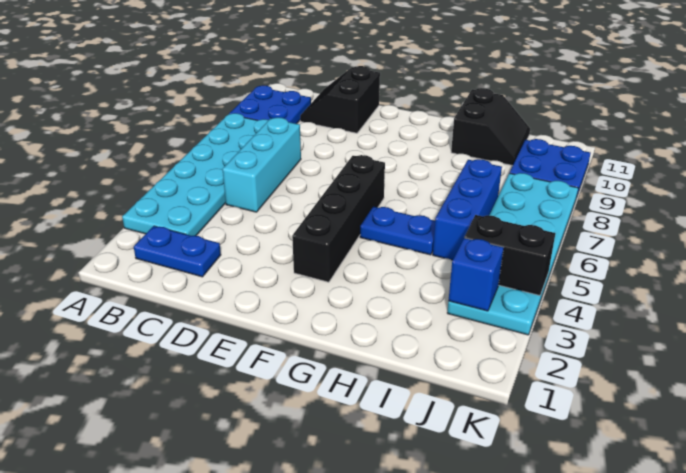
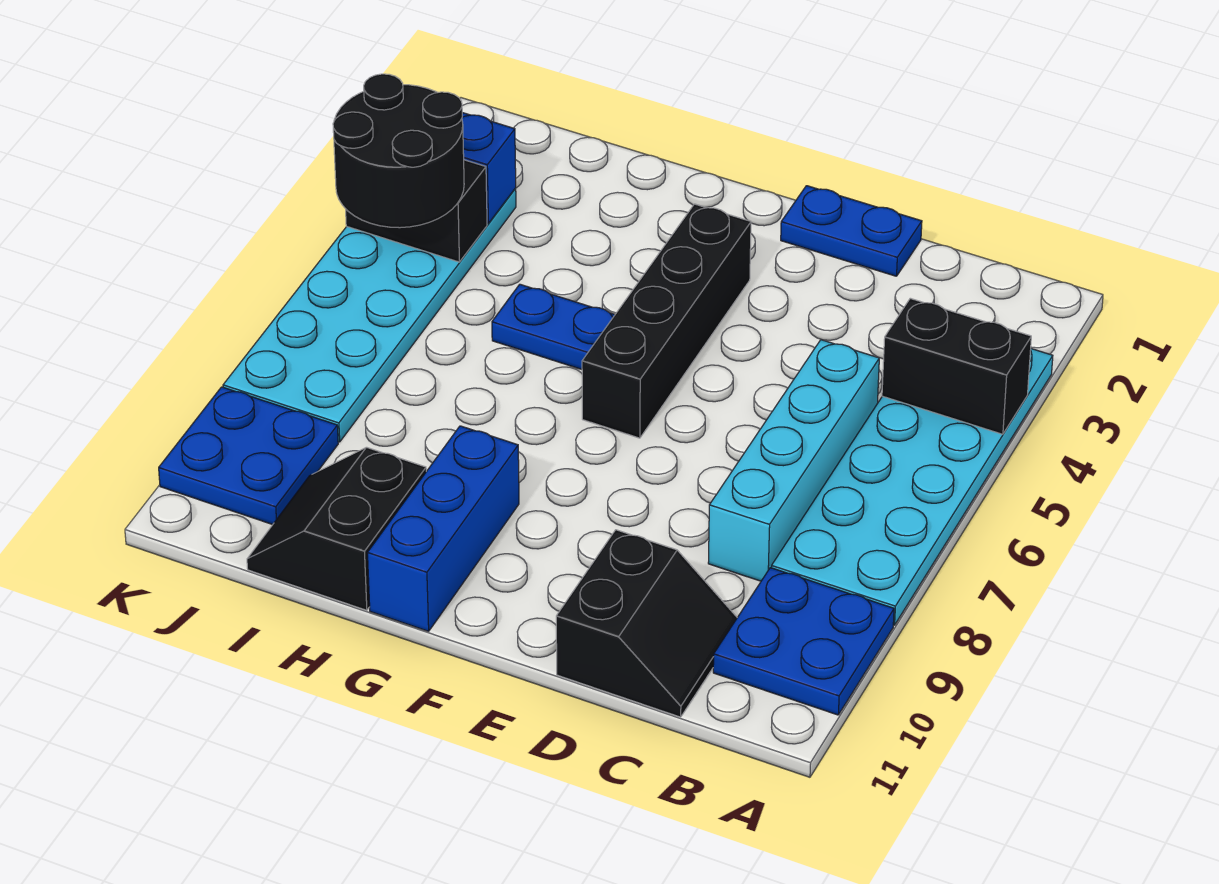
none -> black brick A4:B4 level 2
blue plate B2:C2 level 1 -> blue plate D1:E1 level 1
cyan brick C5:C7 level 1 -> cyan brick C5:C8 level 1
blue brick I5:I7 level 1 -> blue brick G9:G11 level 1
none -> black round brick J4:K5 level 3

